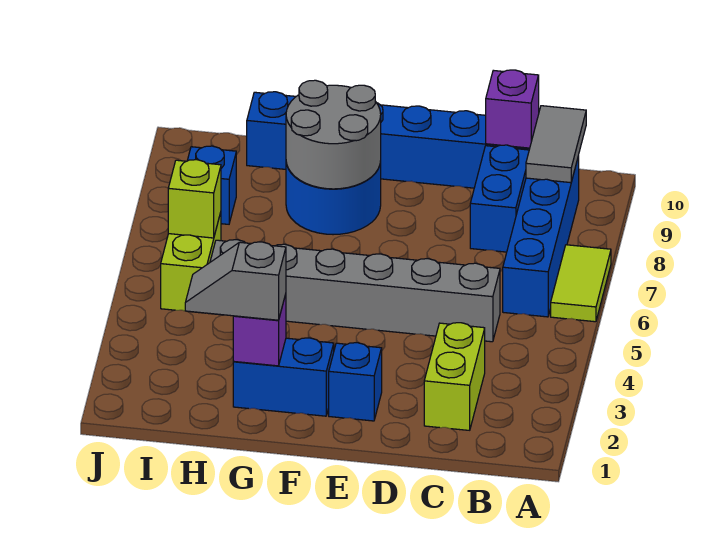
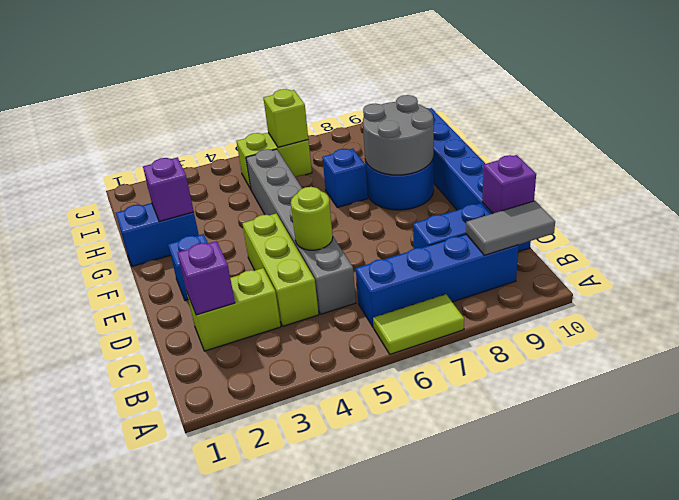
none -> purple brick C2 level 2
none -> lime brick C4:E4 level 1
none -> lime round brick D5 level 2
blue brick F2:G2 level 1 -> blue brick G1:G2 level 1
grey slope G2:H2 level 3 top G -> none
blue brick I8 level 1 -> blue brick G7 level 1

